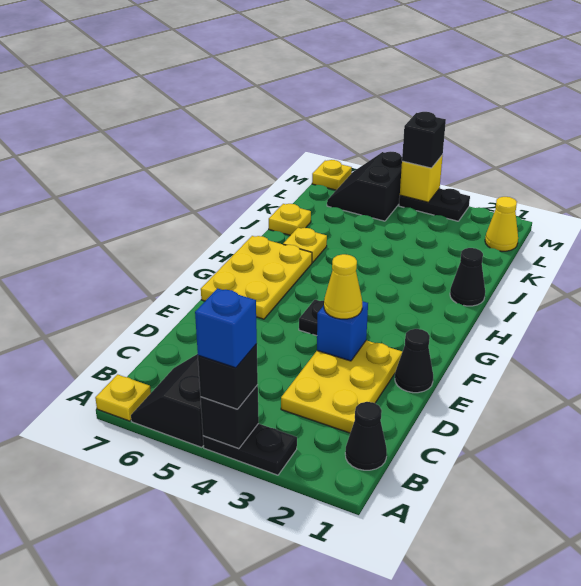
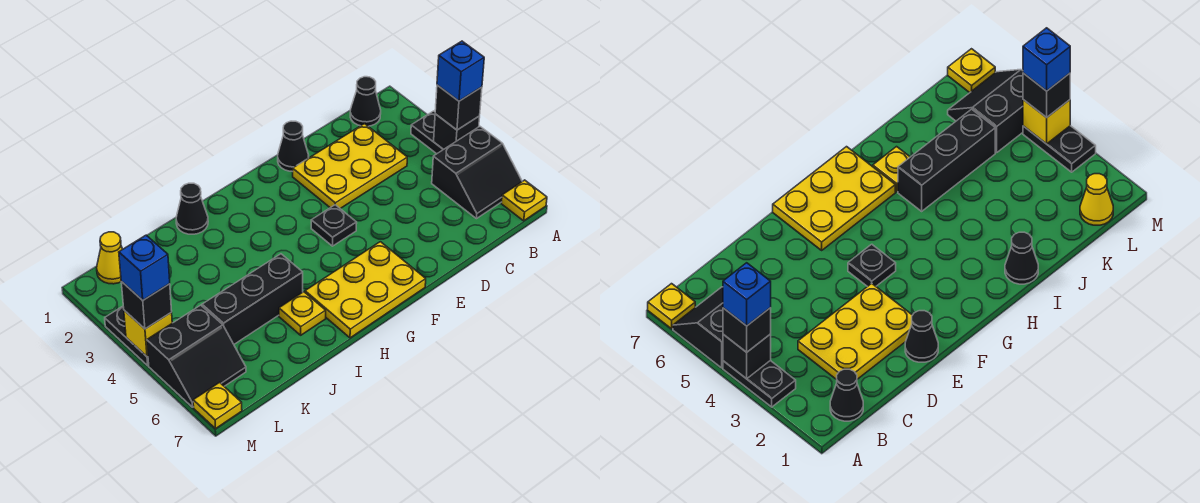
blue brick E3 level 2 -> blue brick M4 level 4
yellow cone E3 level 3 -> none
none -> black brick I5:K5 level 1
yellow plate J7 level 1 -> none

